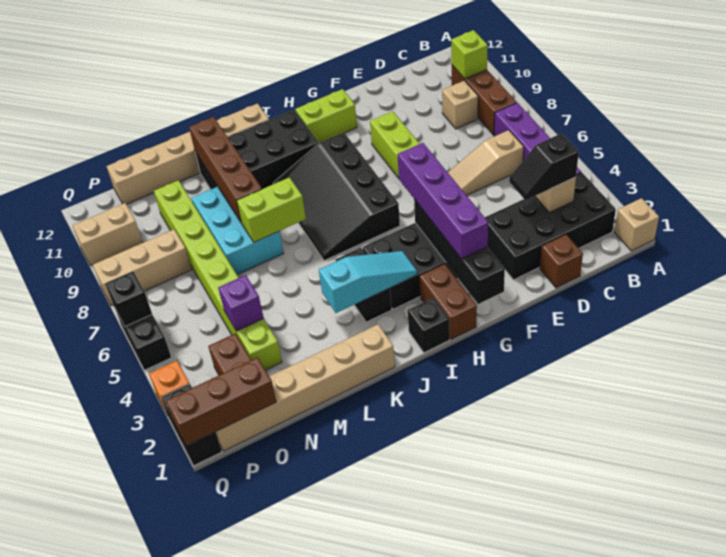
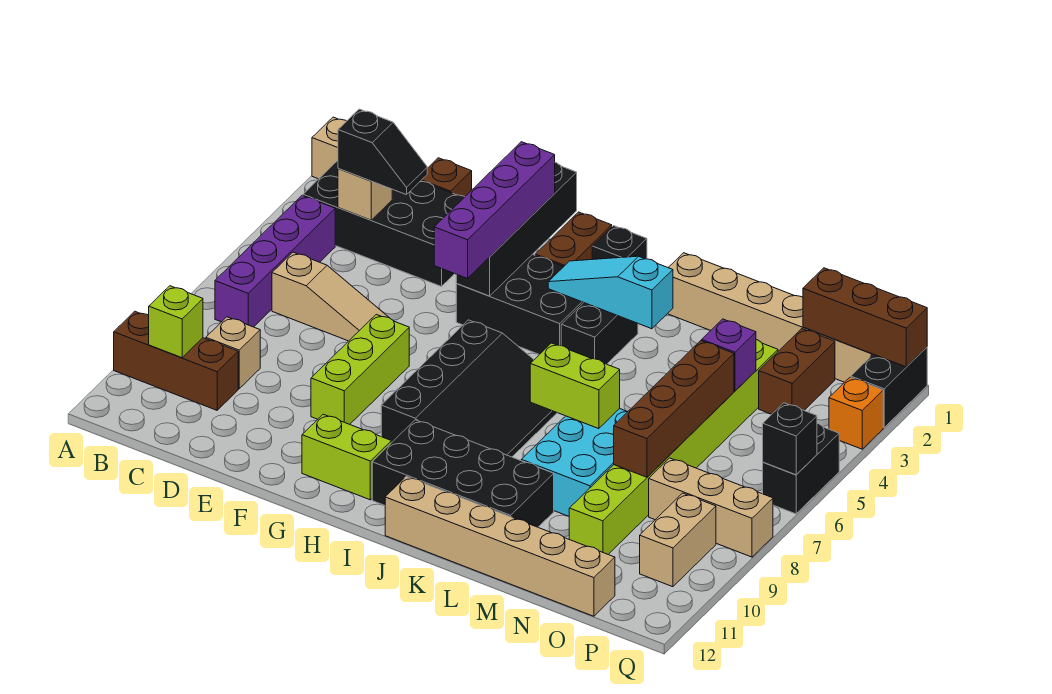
brown brick B8:B10 level 1 -> brown brick A10:C10 level 1
brown brick L8:L11 level 2 -> brown brick N5:N8 level 2
tan brick P10:Q10 level 1 -> tan brick P9:P10 level 1

